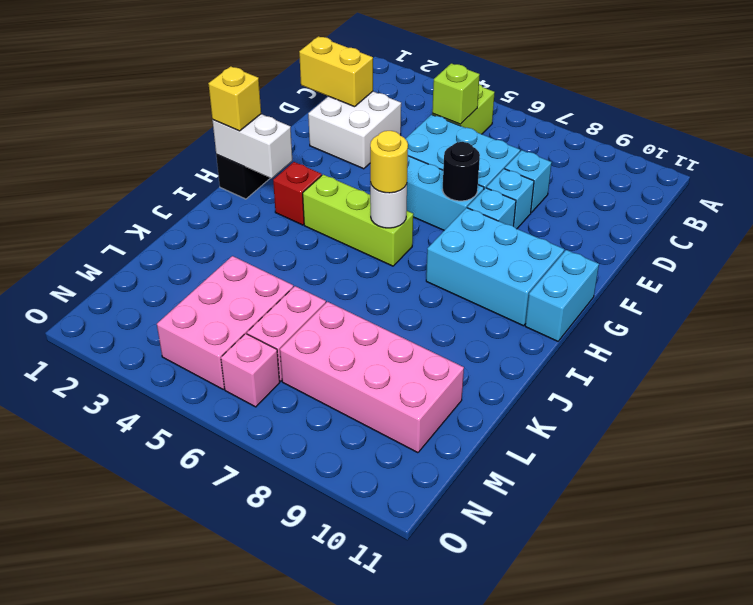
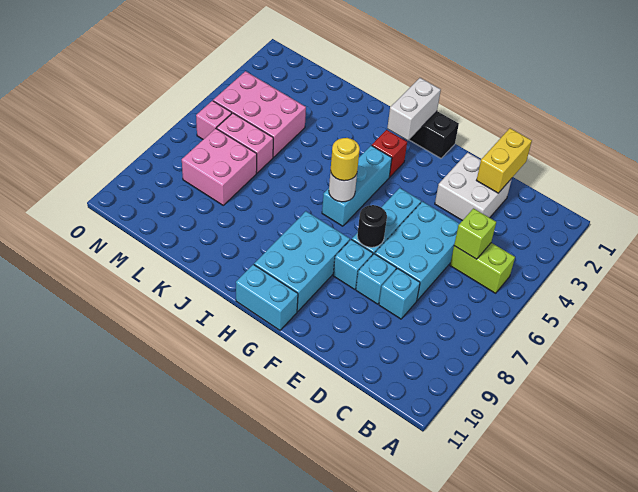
yellow brick H1 level 3 -> none
lime brick H4:H6 level 1 -> cyan brick H4:H6 level 1
pink brick L7:M10 level 1 -> pink brick L7:M8 level 1

